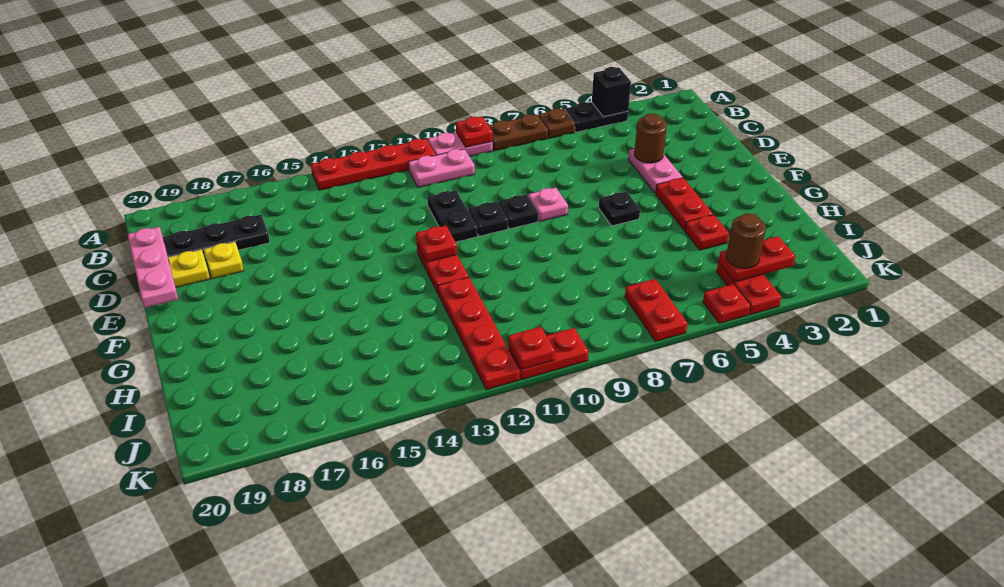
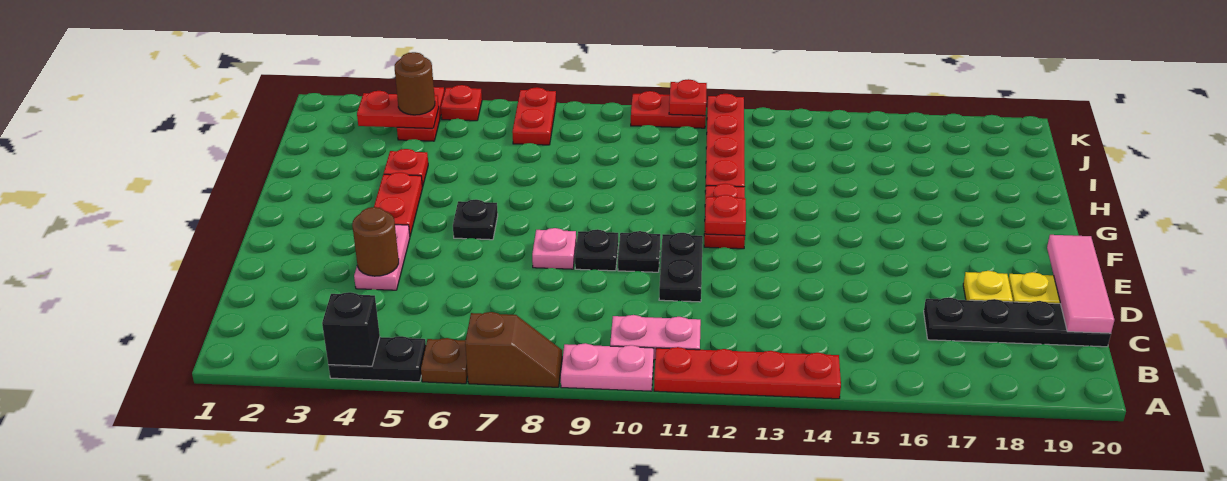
brown plate A7:A8 level 1 -> brown slope A7:A8 level 1 top 7
red plate A9 level 2 -> none
pink plate C20:E20 level 2 -> pink tile C20:E20 level 2

